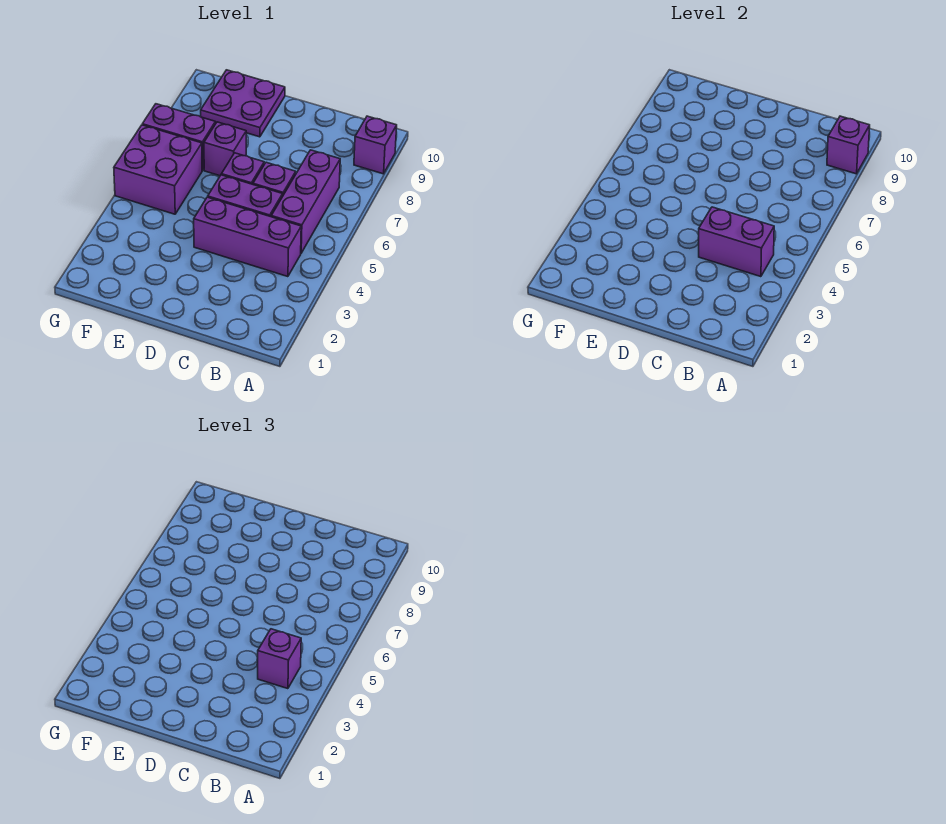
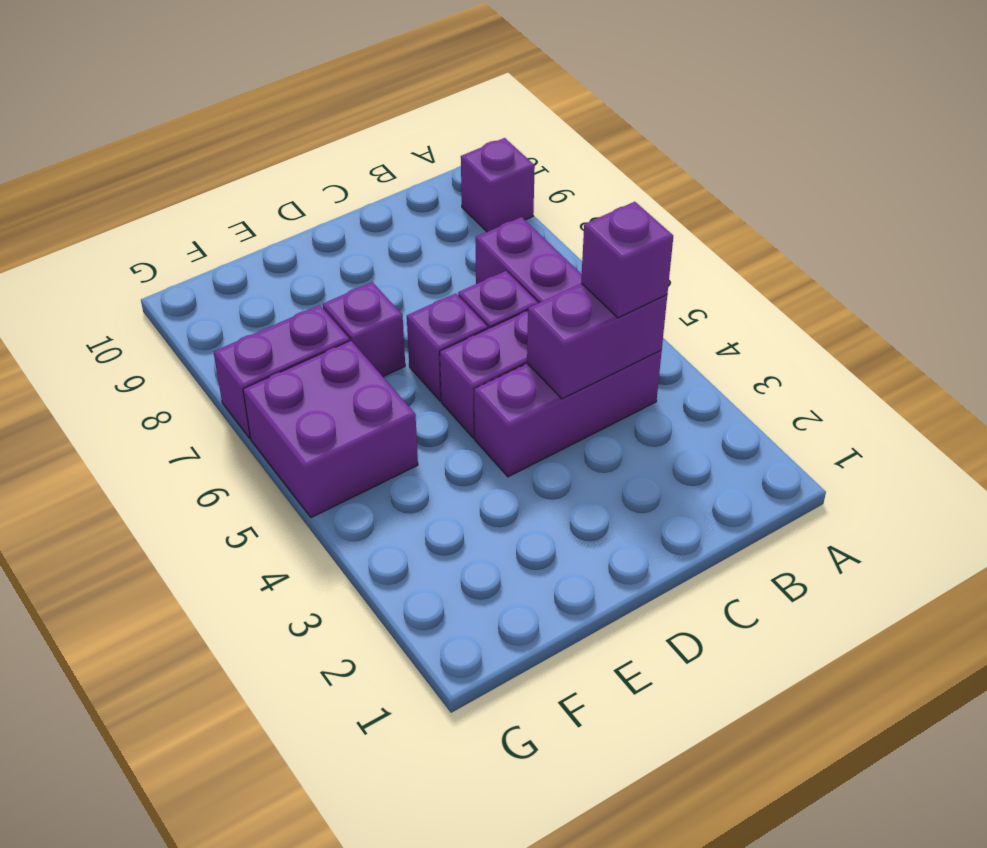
purple brick A9 level 2 -> none
purple plate E9:F10 level 1 -> none

